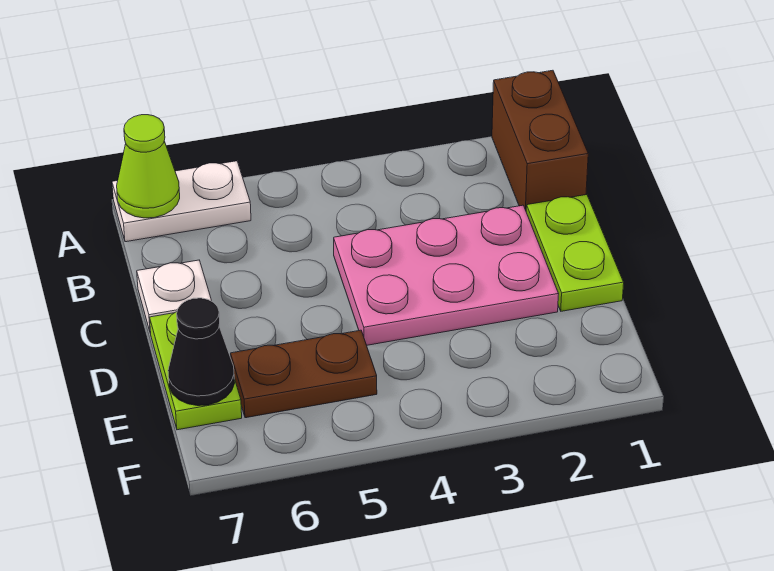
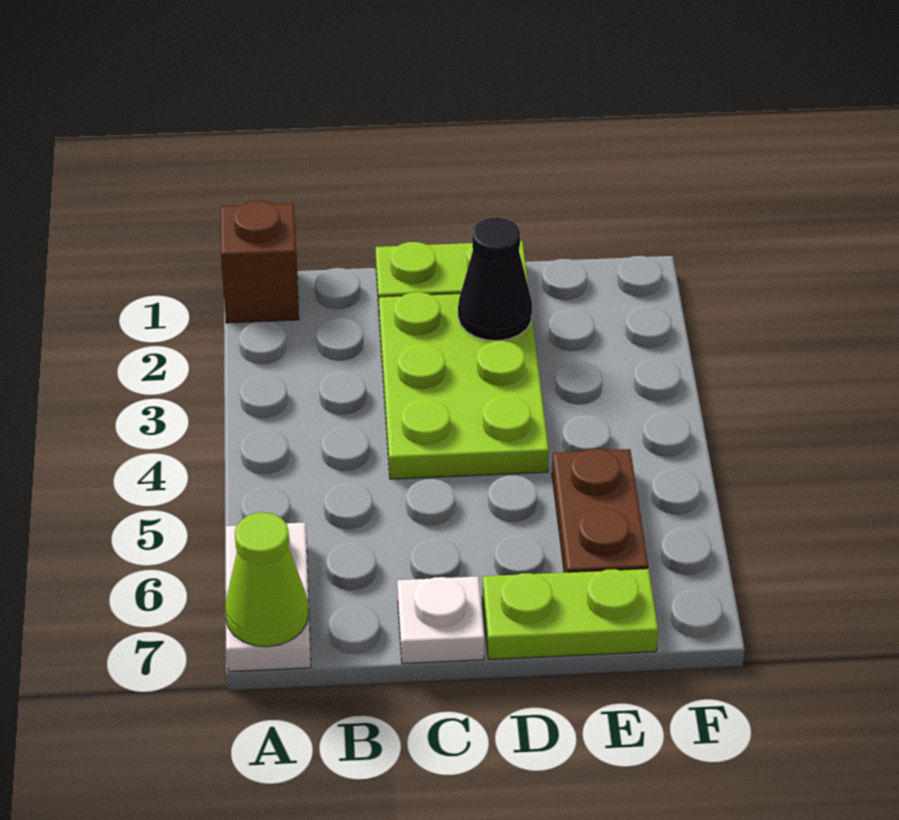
brown brick A1:B1 level 1 -> brown brick A1 level 1
pink plate C2:D4 level 1 -> lime plate C2:D4 level 1
black cone E7 level 2 -> black cone D2 level 2

